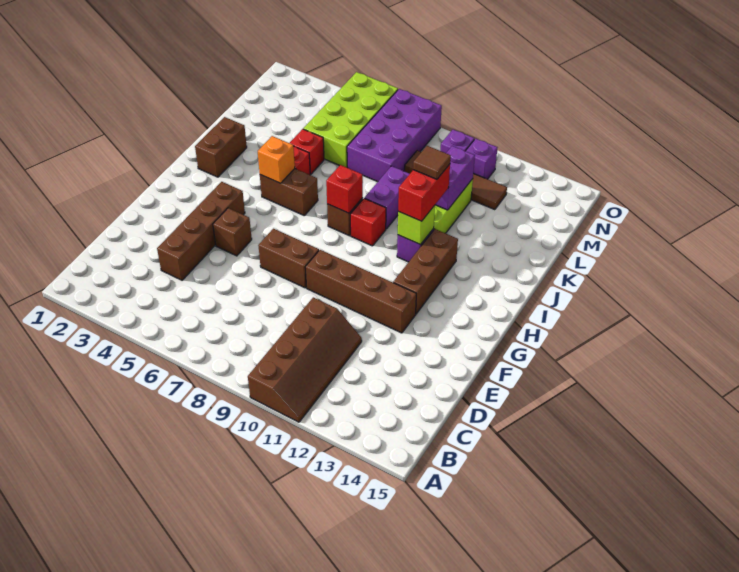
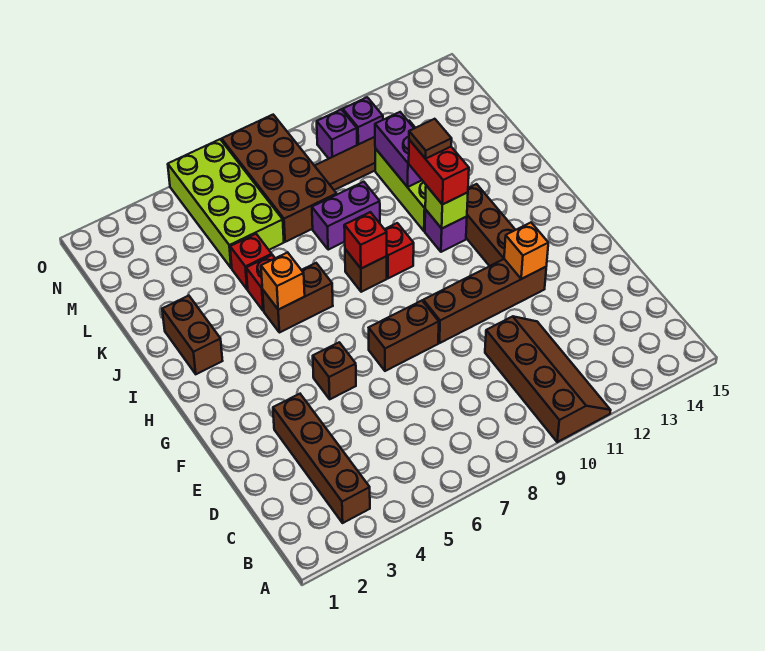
brown brick D4:G4 level 1 -> brown brick B3:E3 level 1
none -> orange brick F12 level 2
purple brick J9:K9 level 1 -> purple brick K8:K9 level 1
purple brick L7:O8 level 1 -> brown brick L7:O8 level 1

